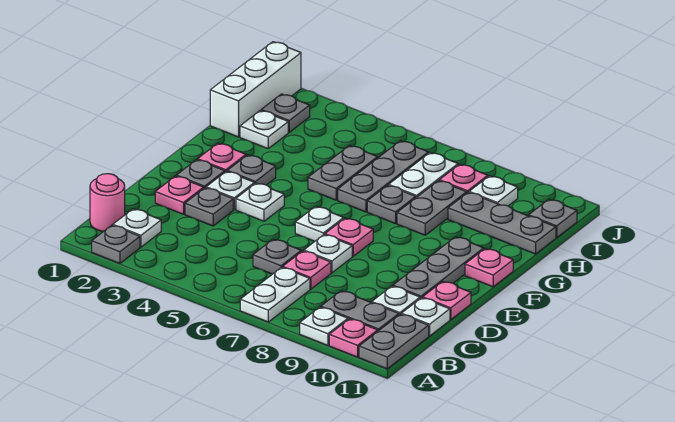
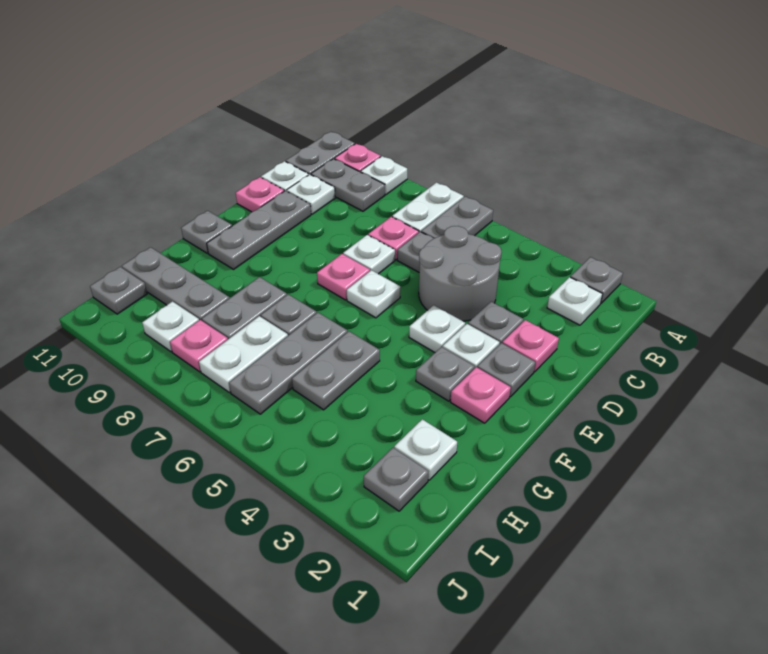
none -> grey plate A6:B6 level 1
pink round brick B1 level 1 -> none
none -> grey round brick C4:D5 level 1
pink plate F11 level 1 -> grey plate F11 level 1
white brick H1:J1 level 1 -> none

